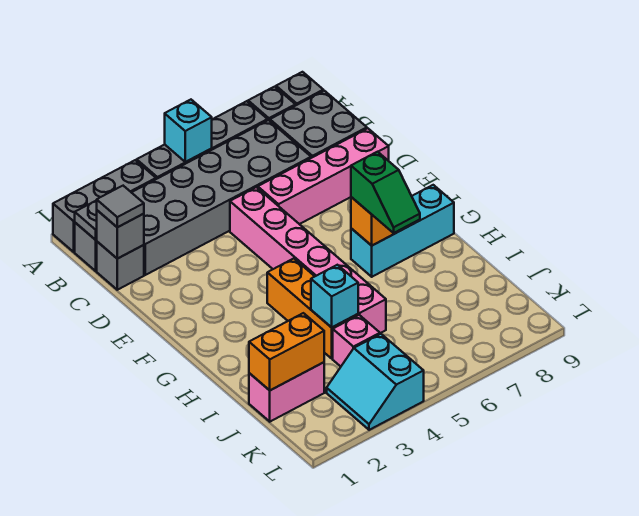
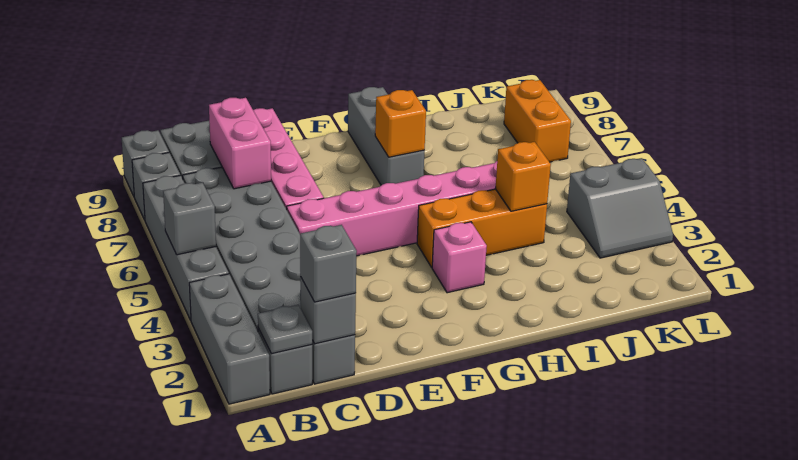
cyan brick A5 level 2 -> grey brick A5 level 2
grey tile C1 level 3 -> grey brick C1 level 3
cyan brick G7:G9 level 1 -> grey brick G7:G9 level 1
green slope G7:H7 level 3 top G -> none
cyan brick I4 level 2 -> orange brick I4 level 2
pink brick J1:J2 level 1 -> pink brick C7:C8 level 2
orange brick J1:J2 level 2 -> orange brick K7:K8 level 1
pink brick J4 level 1 -> pink brick G3 level 1
cyan slope K3:L4 level 1 top 4 -> grey slope K3:L4 level 1 top 4

